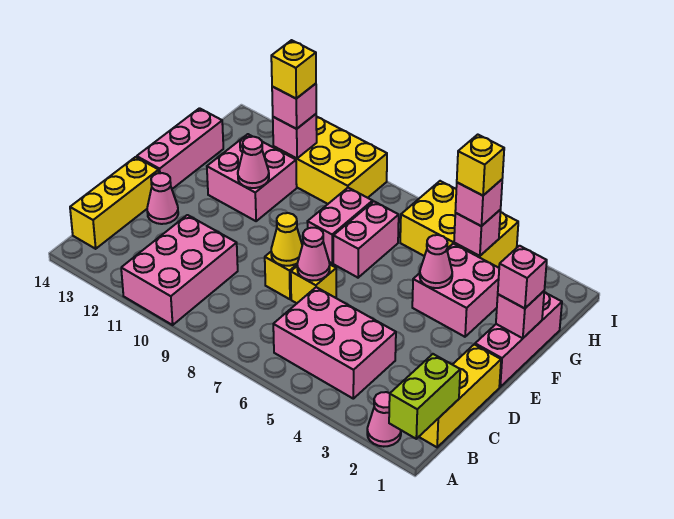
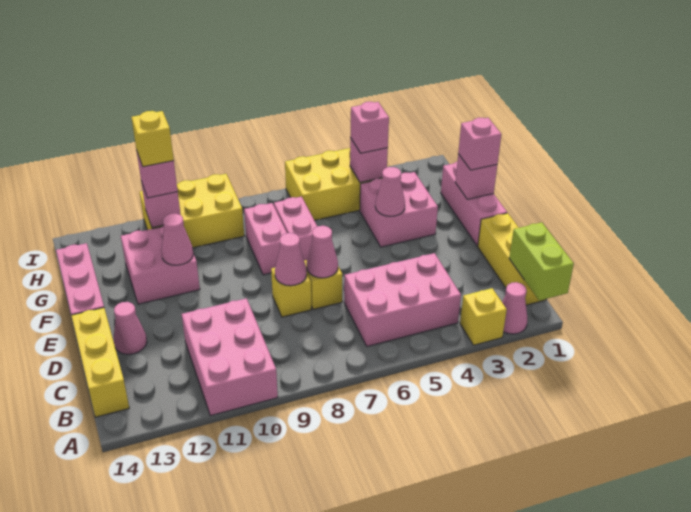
yellow cone D8 level 2 -> pink cone D8 level 2
yellow brick H4 level 4 -> yellow brick A3 level 1

